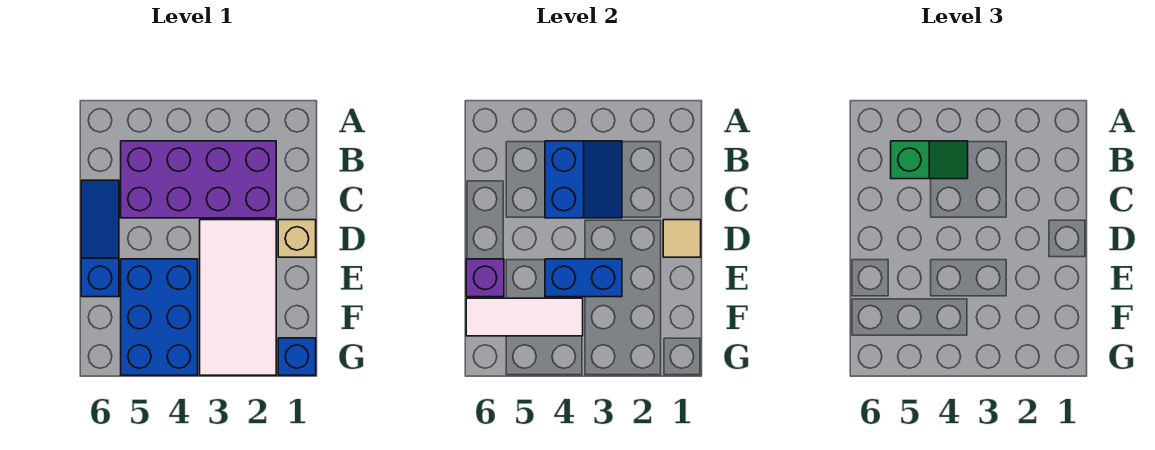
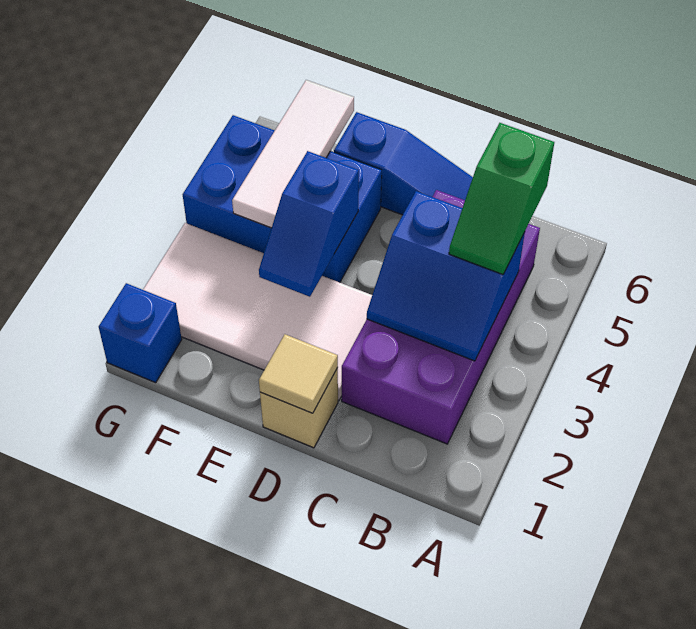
blue brick E3:E4 level 2 -> blue slope E3:E4 level 2 top 4
purple brick E6 level 2 -> none

